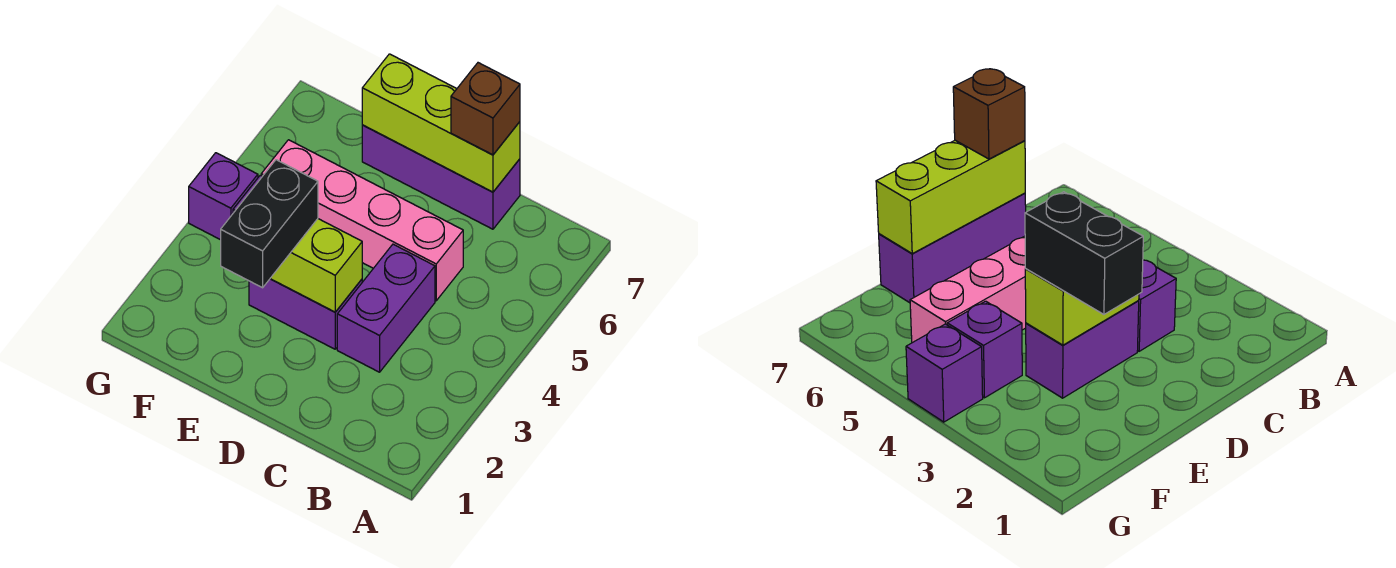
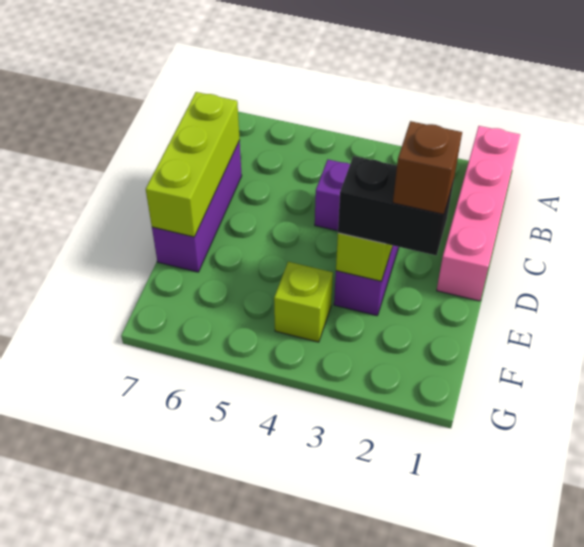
pink brick C5:F5 level 1 -> pink brick A1:D1 level 1
brown brick C7 level 3 -> brown brick E2 level 4
purple brick F4 level 1 -> lime brick F4 level 1
purple brick G4 level 1 -> none

